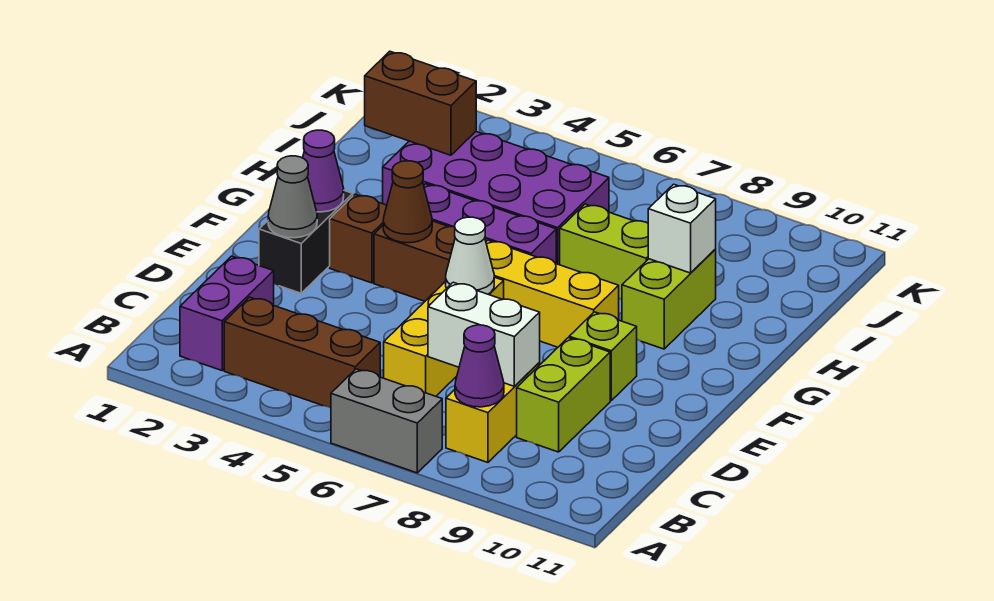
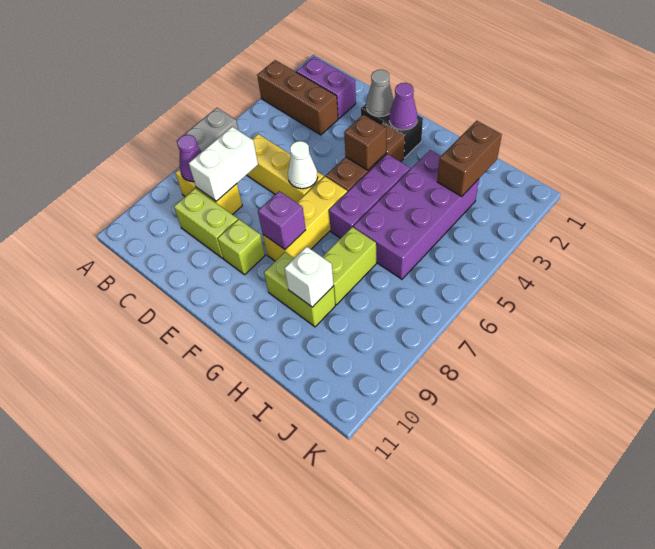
brown brick B3:B5 level 1 -> brown brick A3:C3 level 1
brown cone F4 level 2 -> brown brick F4 level 2
none -> purple brick F8 level 2

